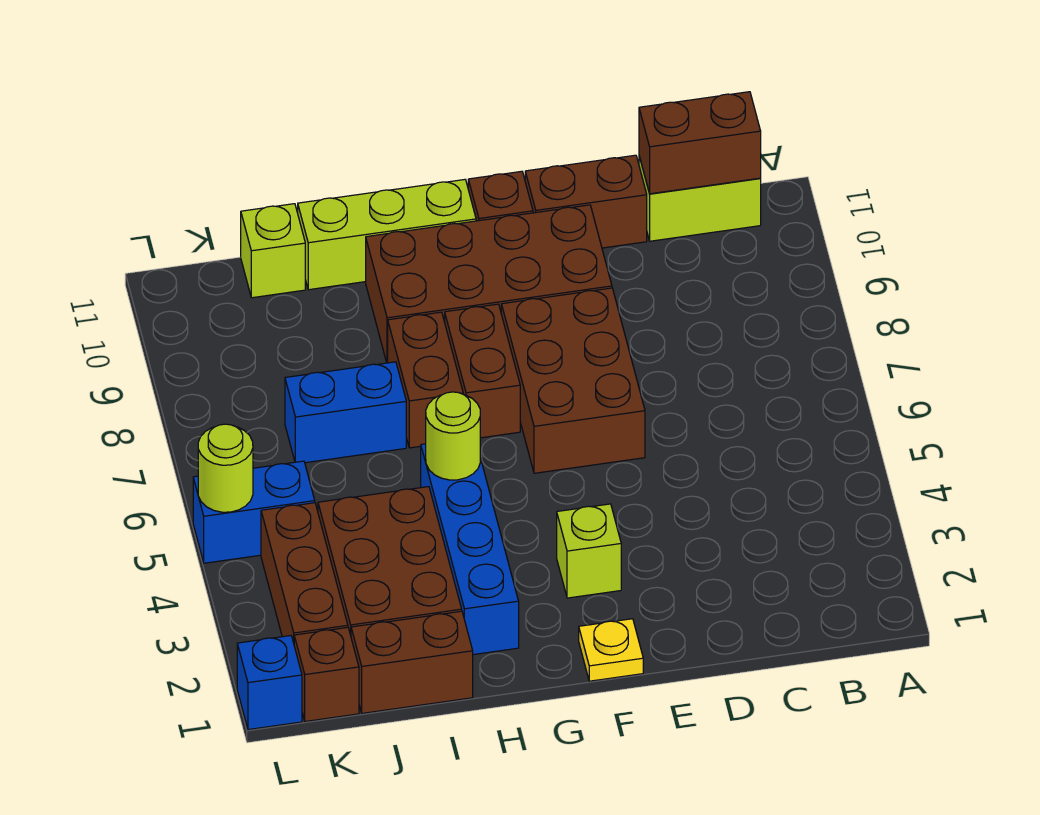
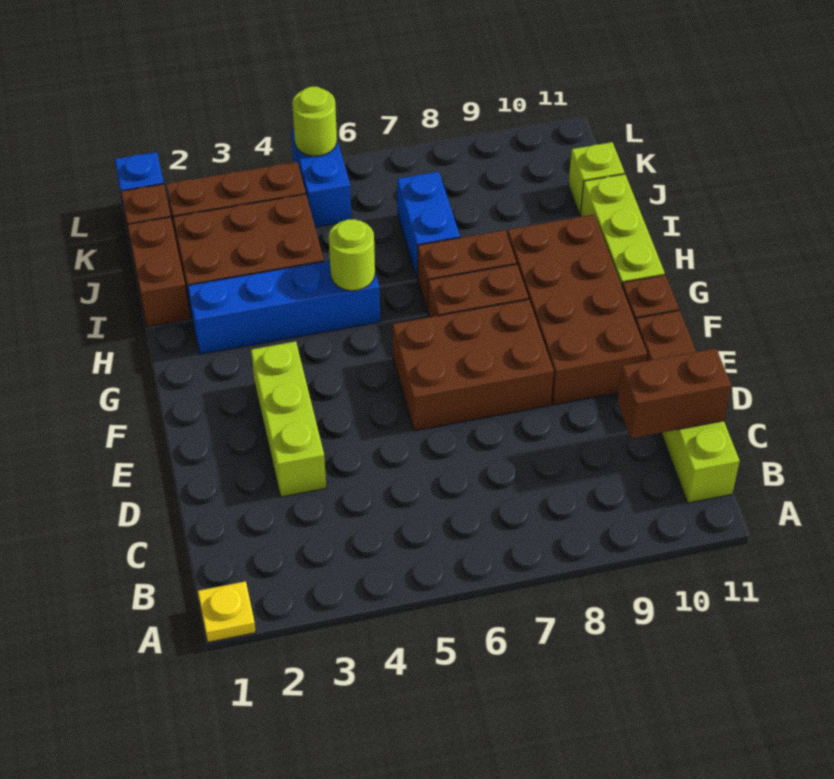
brown brick B11:C11 level 2 -> brown brick C10:C11 level 2
yellow plate F1 level 1 -> yellow plate A1 level 1
lime brick F3 level 1 -> lime brick D3:F3 level 1

